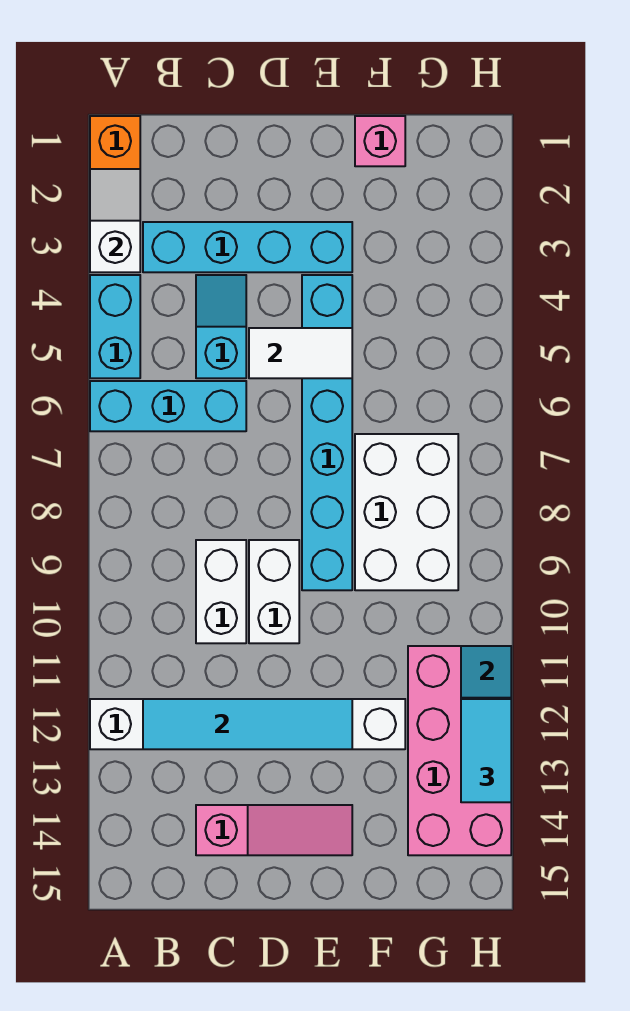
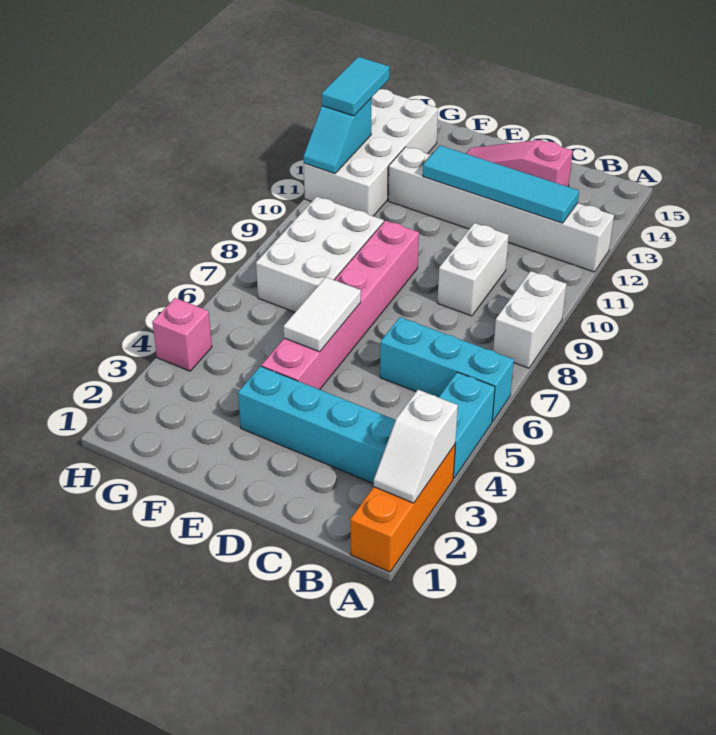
cyan slope C4:C5 level 1 top 5 -> none
white tile D5:E5 level 2 -> white tile E5:E6 level 2
white brick D9:D10 level 1 -> white brick A8:A9 level 1
cyan brick E4:E9 level 1 -> pink brick E4:E9 level 1
pink brick F1 level 1 -> pink brick H4 level 1
pink brick G11:H14 level 1 -> white brick G11:H14 level 1

